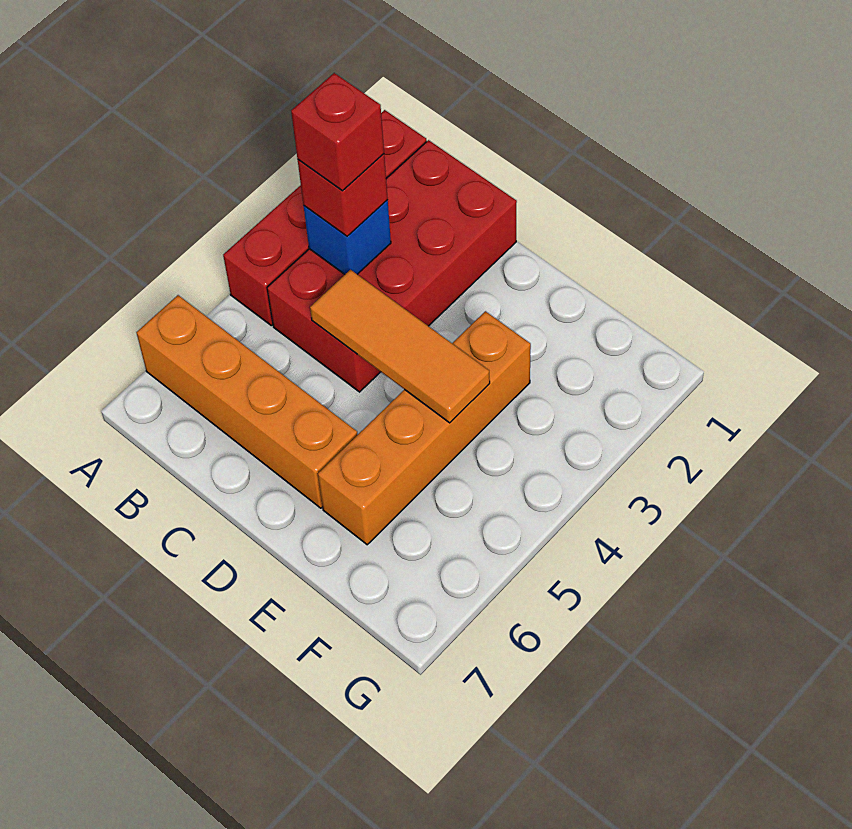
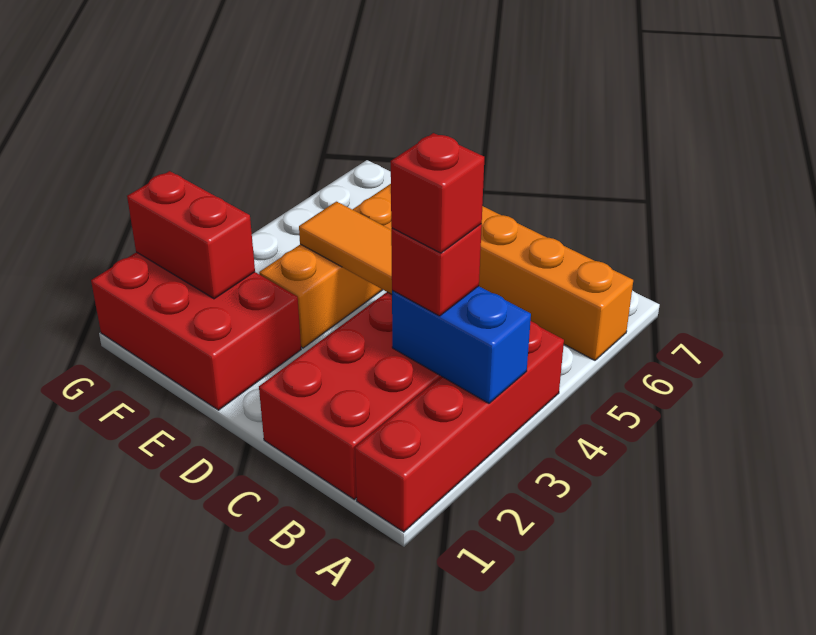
blue brick B3 level 2 -> blue brick A3:B3 level 2
none -> red brick E1:G2 level 1
none -> red brick F2:G2 level 2

